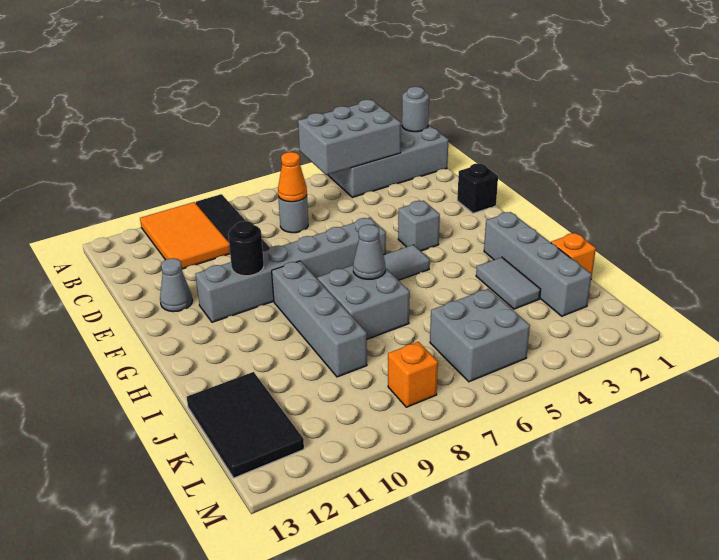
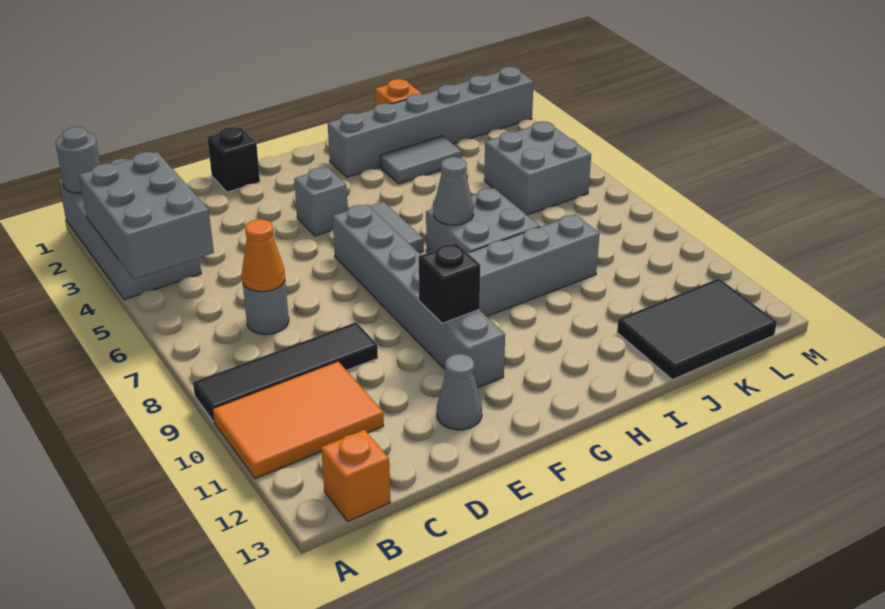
black round brick F10 level 2 -> black brick F10 level 2
grey brick H2:K2 level 1 -> grey brick H2:M2 level 1
orange brick L8 level 1 -> orange brick B13 level 1

